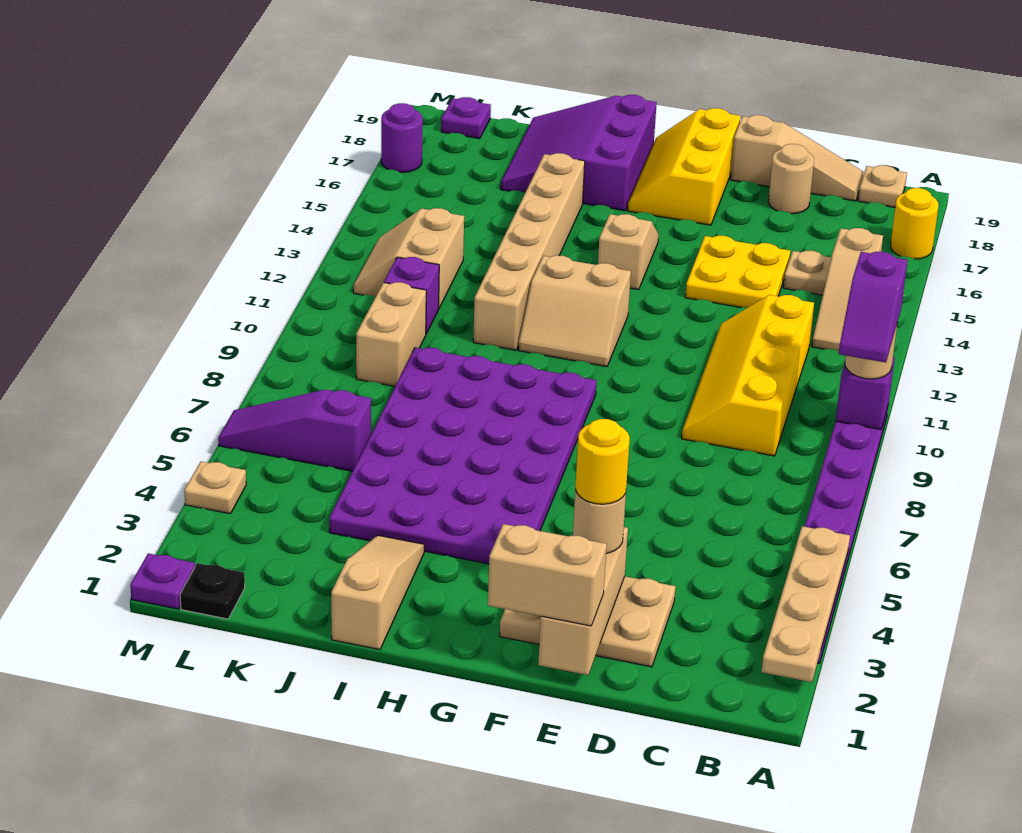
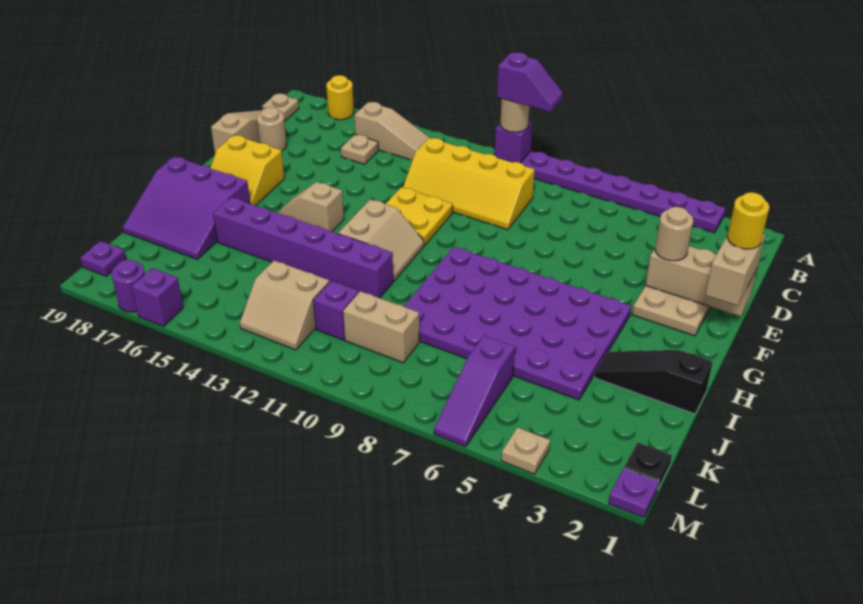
tan plate A2:A5 level 2 -> none
yellow plate D14:E15 level 1 -> yellow plate E11:F12 level 1
yellow round brick E3 level 4 -> yellow round brick E1 level 4
yellow slope F17:G19 level 1 top F -> yellow slope F17:G18 level 1 top F
tan slope I1:I3 level 1 top 1 -> black slope I1:I3 level 1 top 1
tan brick I11:I16 level 1 -> purple brick I11:I16 level 1
none -> purple brick M16 level 1

